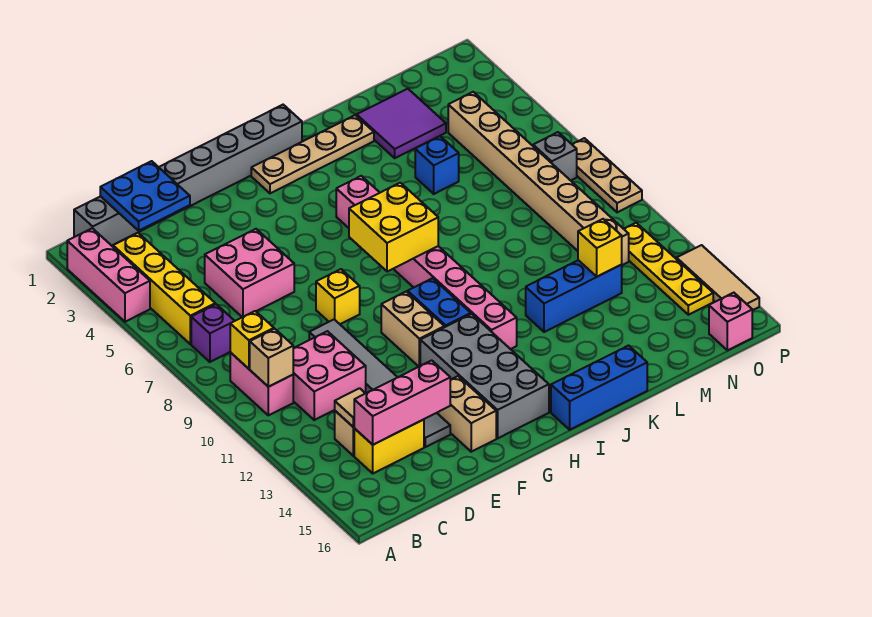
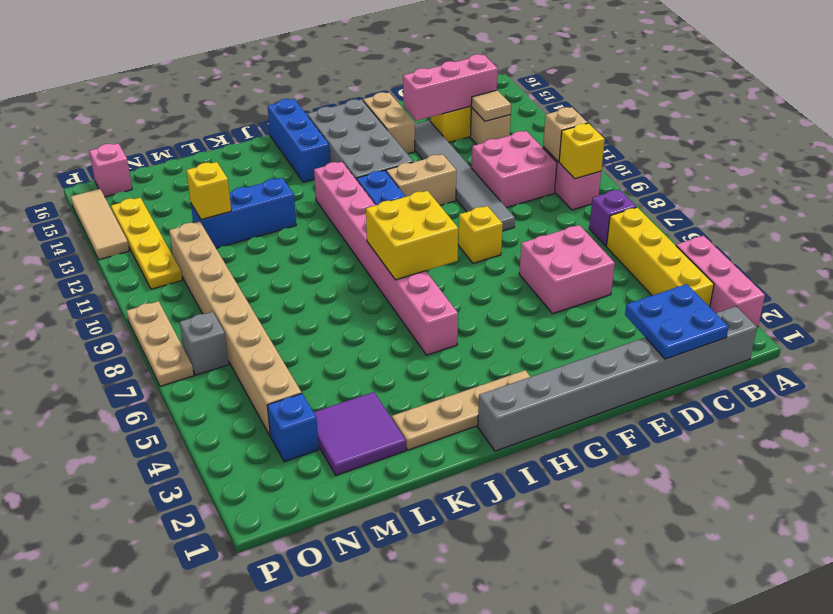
tan brick G10:G11 level 1 -> tan brick F11:G11 level 1
blue brick I16:K16 level 1 -> blue brick I14:I16 level 1
blue brick L5 level 1 -> blue brick N3 level 1

